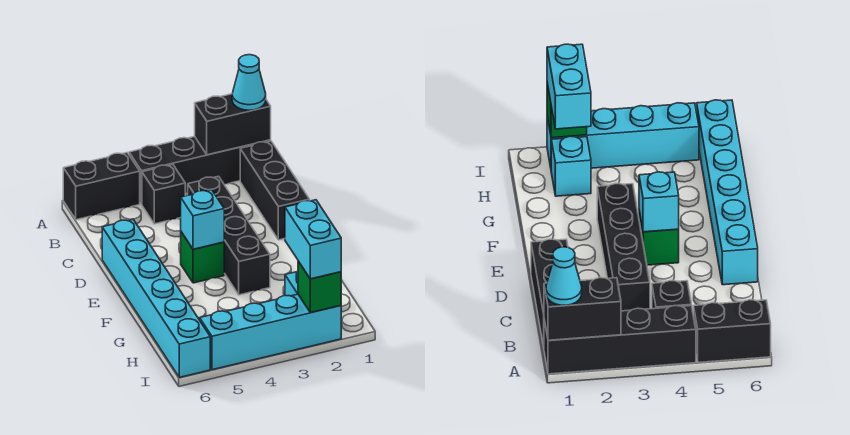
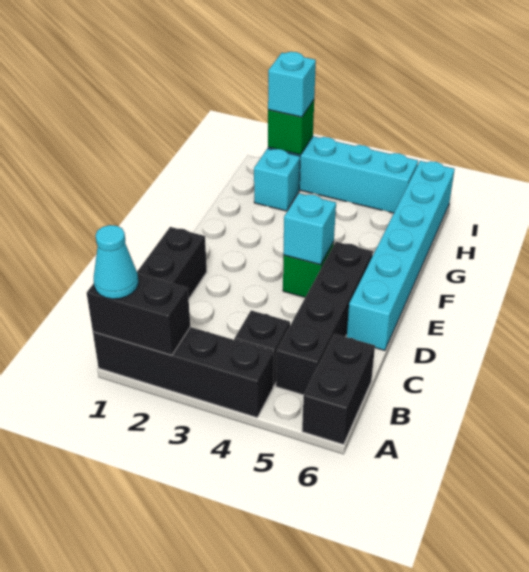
black brick A5:A6 level 1 -> black brick A6:B6 level 1
black brick C3:F3 level 1 -> black brick B5:E5 level 1
cyan brick H2:I2 level 3 -> cyan brick I2 level 3

